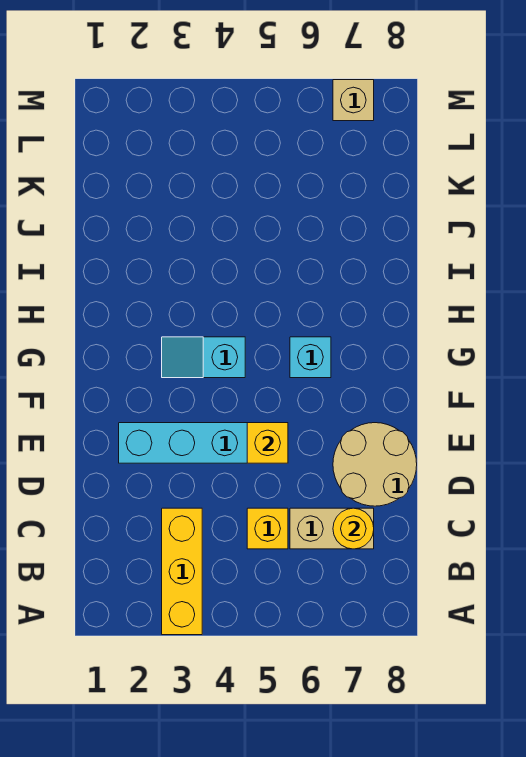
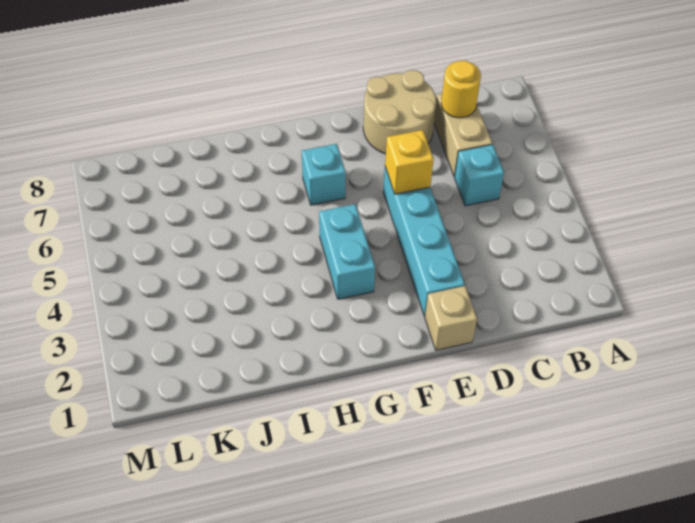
yellow brick A3:C3 level 1 -> none
yellow brick C5 level 1 -> cyan brick C5 level 1
cyan slope G3:G4 level 1 top 4 -> cyan brick G3:G4 level 1
tan brick M7 level 1 -> tan brick E1 level 1

